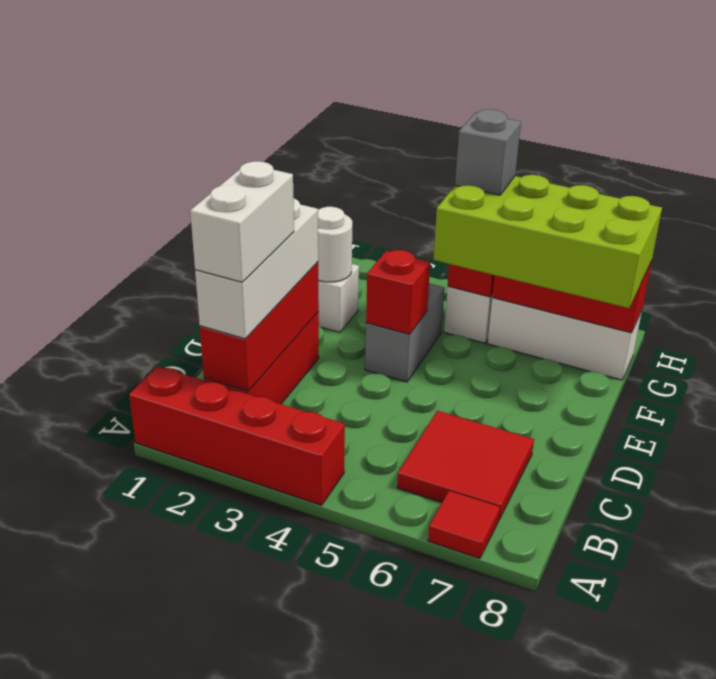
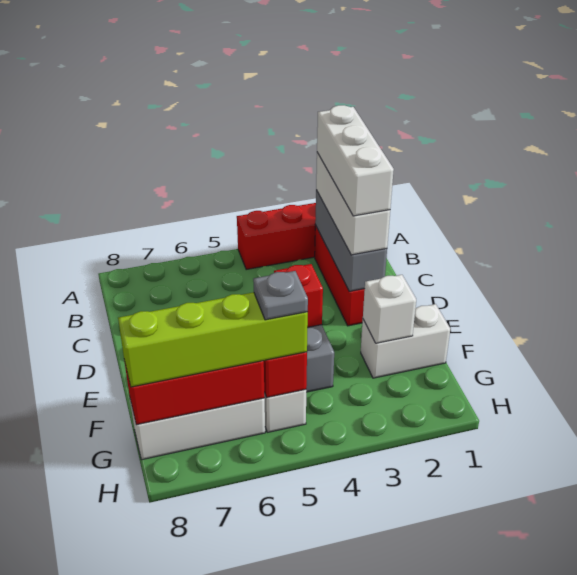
red tile A7 level 1 -> none
red brick B2:D2 level 2 -> grey brick B2:D2 level 2
white brick B2:C2 level 4 -> white brick B2:D2 level 4
red tile B6:C7 level 1 -> none
white round brick F2 level 2 -> white brick F2 level 2
lime brick F5:G8 level 3 -> lime brick G5:G8 level 3
grey brick G5 level 4 -> grey plate G5 level 4

